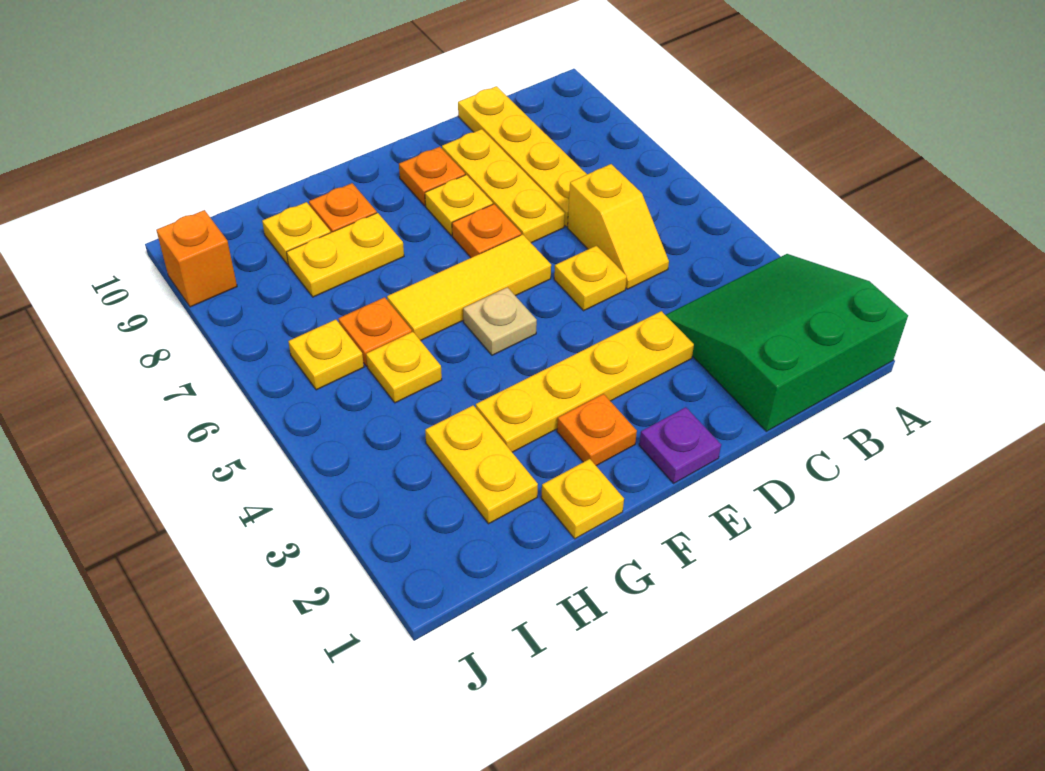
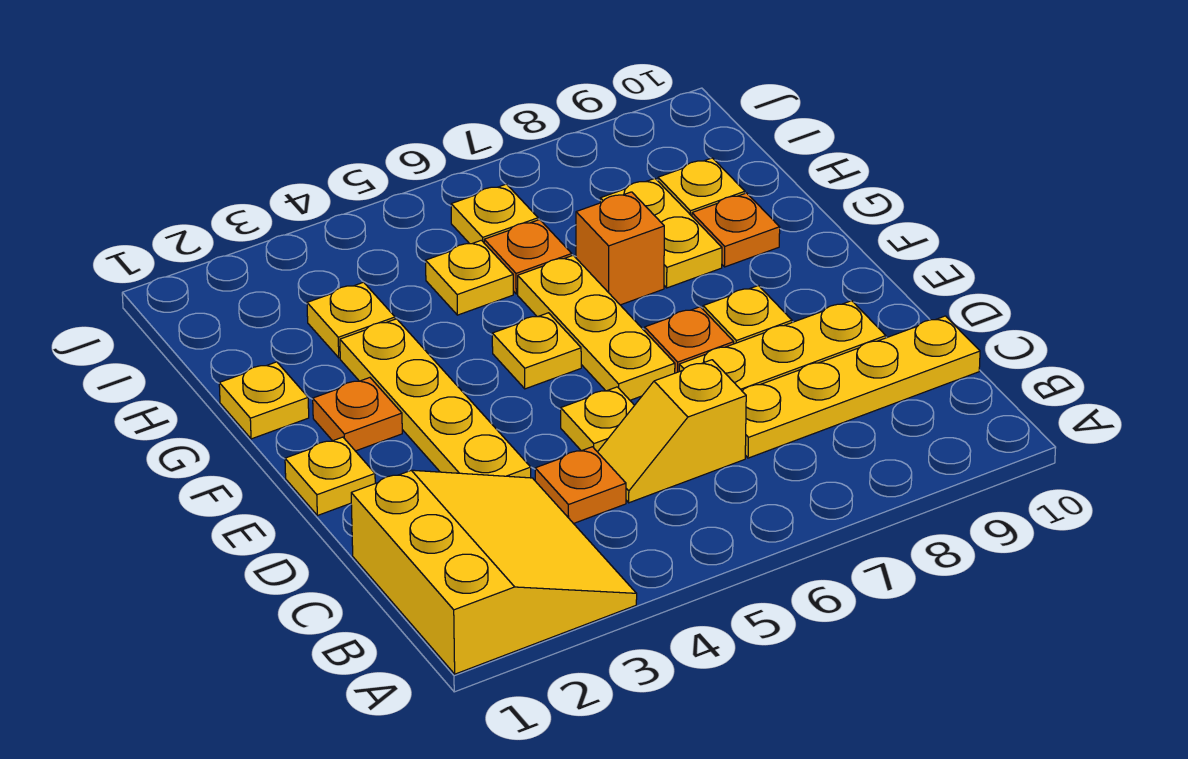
green slope A1:C3 level 1 top 1 -> yellow slope A1:C3 level 1 top 1
purple plate E1 level 1 -> yellow plate E1 level 1
yellow tile E6:G6 level 1 -> yellow plate E6:G6 level 1
orange plate E9 level 1 -> orange plate C4 level 1
tan plate F5 level 1 -> yellow plate F5 level 1
yellow plate H2:H3 level 1 -> yellow plate H3 level 1
orange brick J9 level 1 -> orange brick G7 level 1

